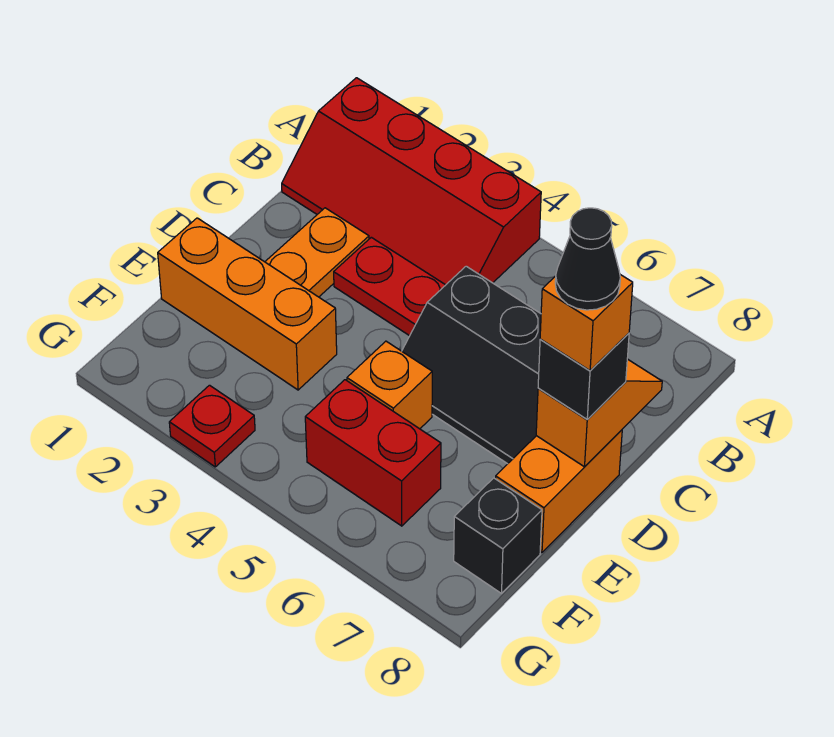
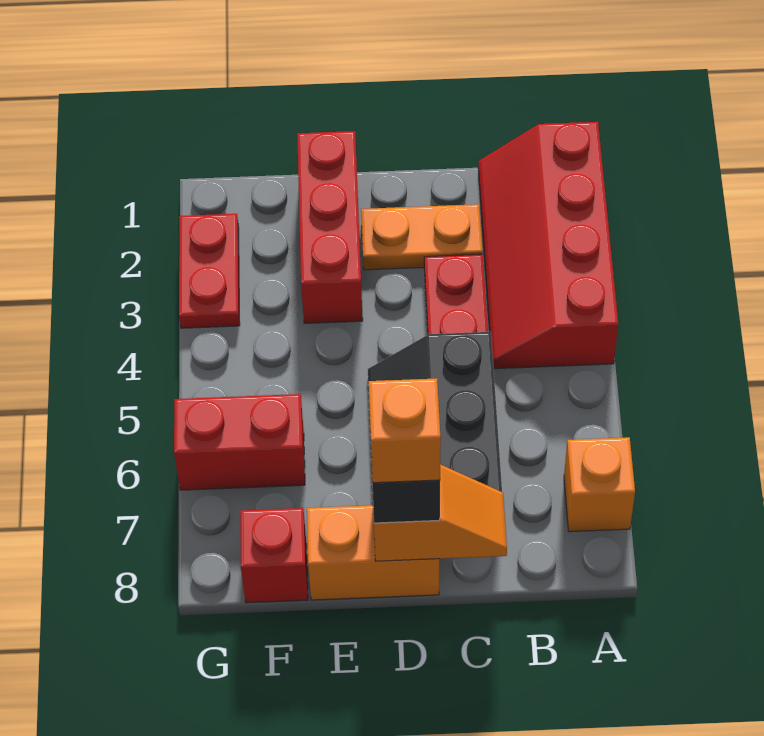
black cone D8 level 5 -> none
orange brick E1:E3 level 1 -> red brick E1:E3 level 1
orange brick E5 level 1 -> orange brick A7 level 1
red brick F5:F6 level 1 -> red brick F6:G6 level 1
black brick F8 level 1 -> red brick F8 level 1
red plate G3 level 1 -> red plate G2:G3 level 1

